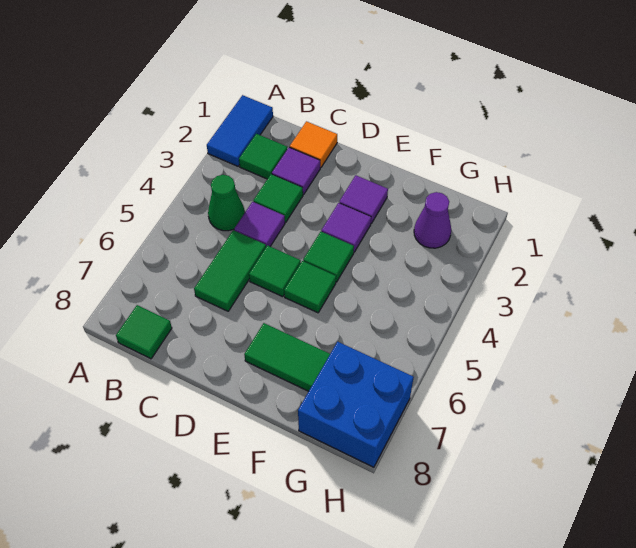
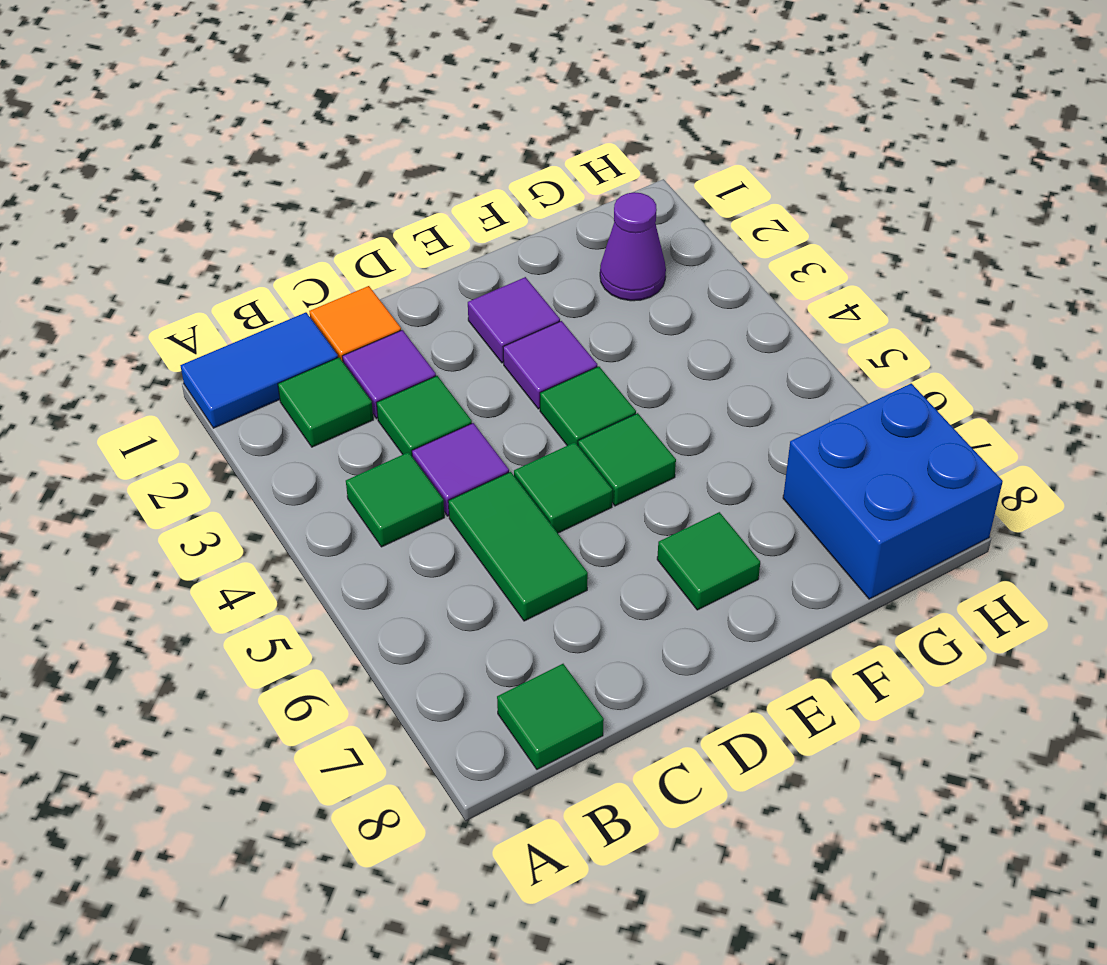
blue tile A1:A2 level 1 -> blue tile A1:B1 level 1
green cone B4 level 1 -> green tile B4 level 1
green tile E7:F7 level 1 -> green tile E7 level 1

